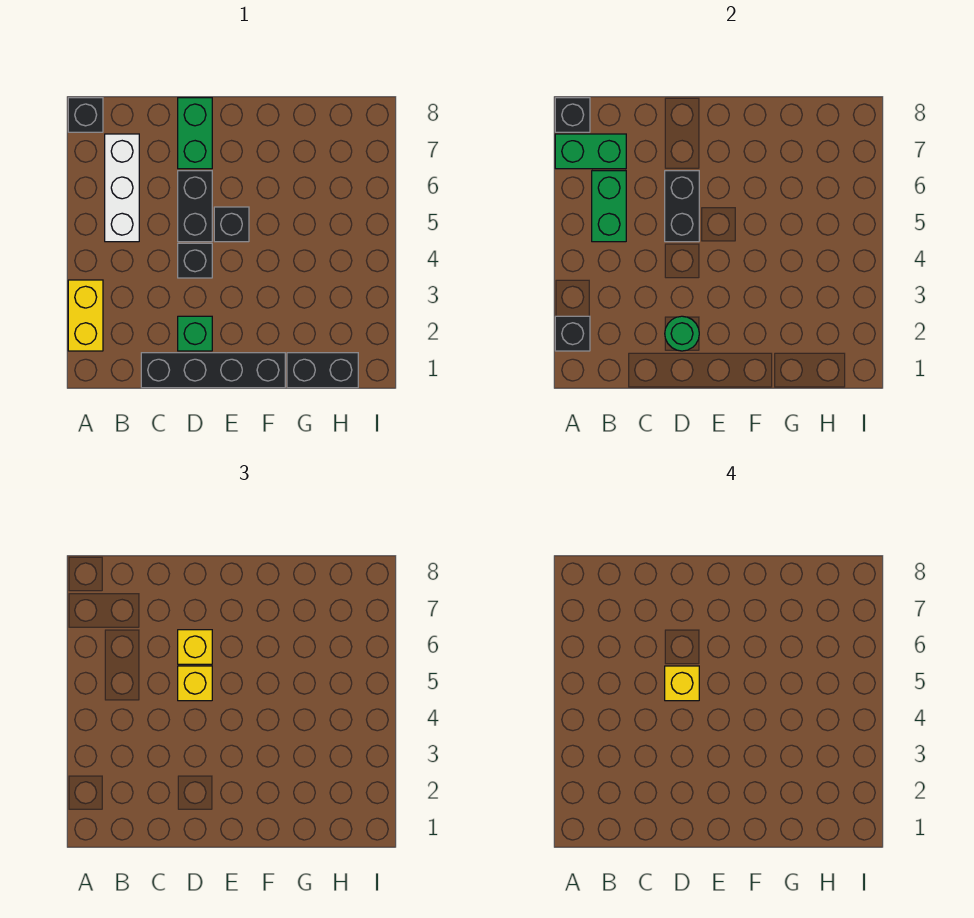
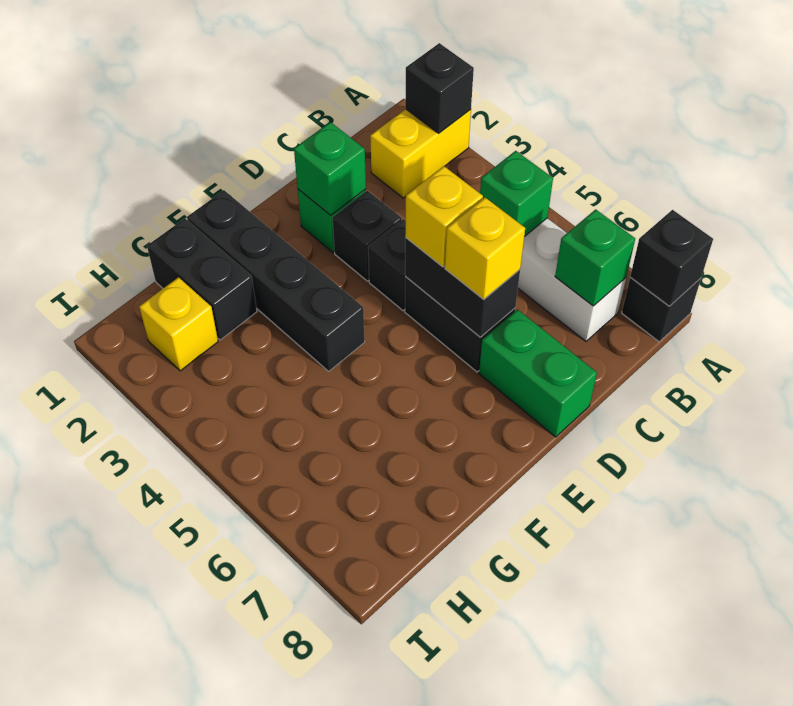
yellow brick A2:A3 level 1 -> yellow brick A2:B2 level 1
green brick A7:B7 level 2 -> green brick B7 level 2
green brick B5:B6 level 2 -> green brick B5 level 2
black brick C1:F1 level 1 -> black brick F1:F4 level 1
green round brick D2 level 2 -> green brick D2 level 2
yellow brick D5 level 4 -> yellow brick H2 level 1
black brick E5 level 1 -> black brick D3 level 1
black brick G1:H1 level 1 -> black brick G1:G2 level 1

